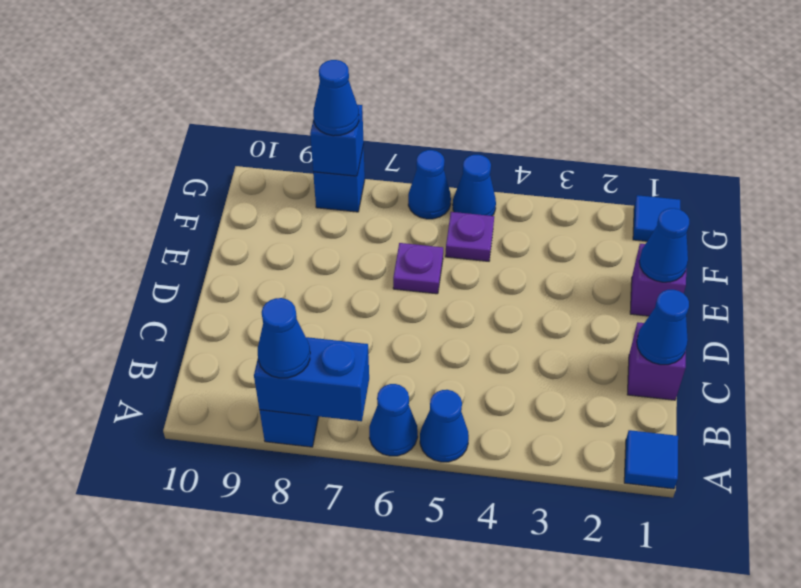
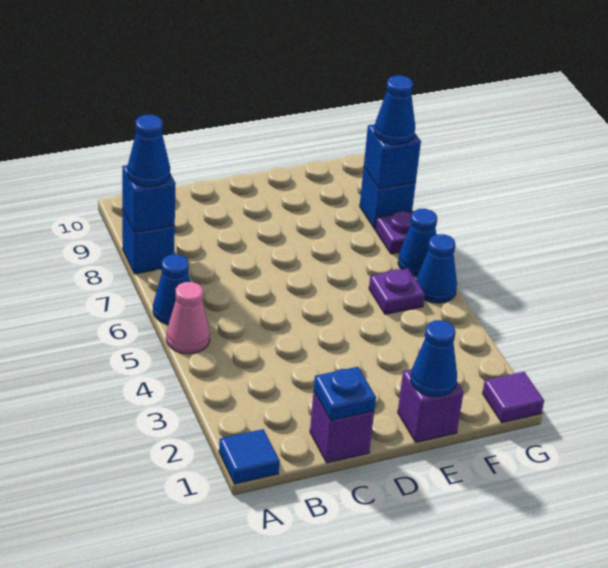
blue cone A5 level 1 -> pink cone A5 level 1
blue brick A7:A8 level 2 -> blue brick A8 level 2
blue cone C1 level 2 -> blue plate C1 level 2
purple plate E6 level 1 -> purple plate G7 level 1
blue tile G1 level 1 -> purple tile G1 level 1

